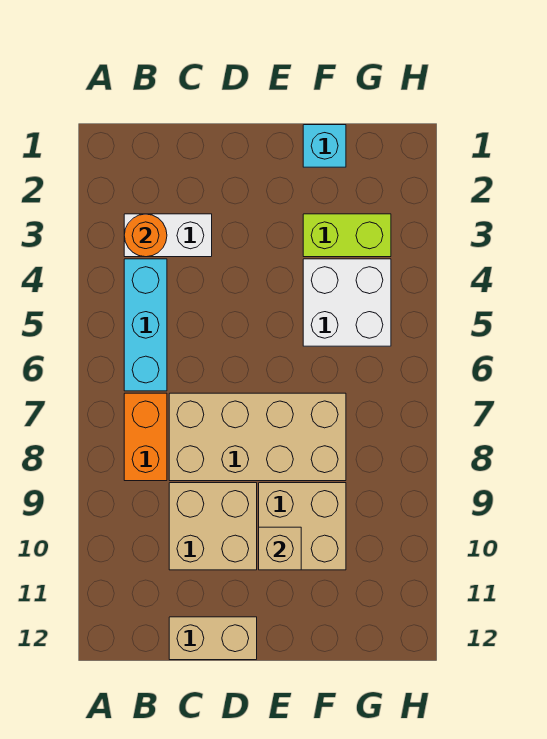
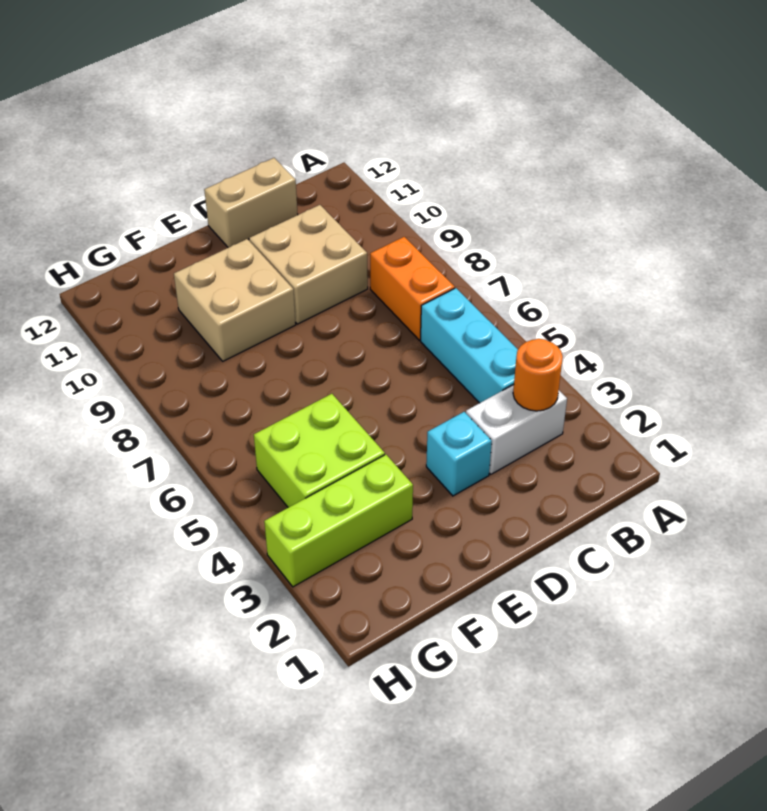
tan brick C7:F8 level 1 -> none
tan brick E10 level 2 -> none
cyan brick F1 level 1 -> cyan brick D3 level 1
lime brick F3:G3 level 1 -> lime brick F3:H3 level 1
white brick F4:G5 level 1 -> lime brick F4:G5 level 1

